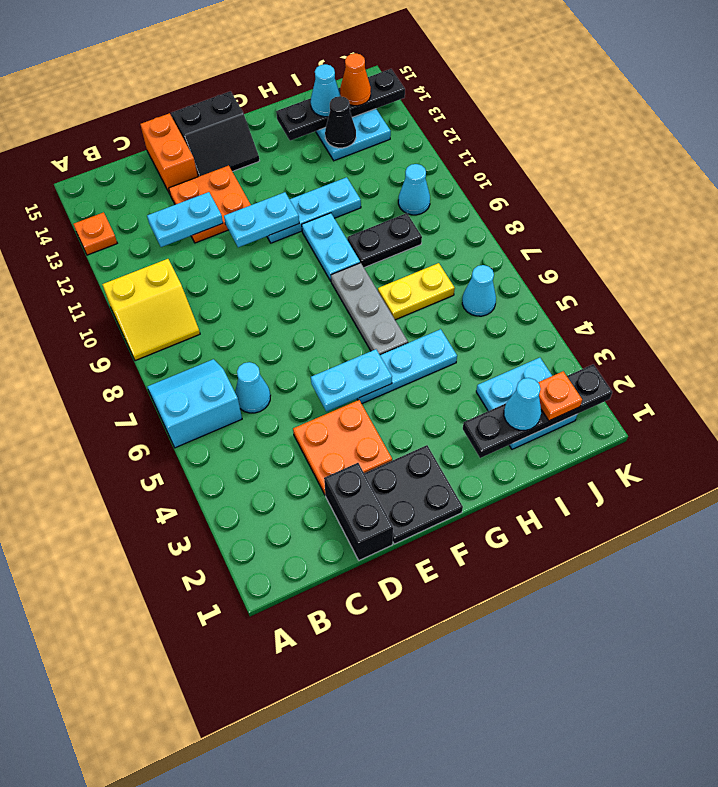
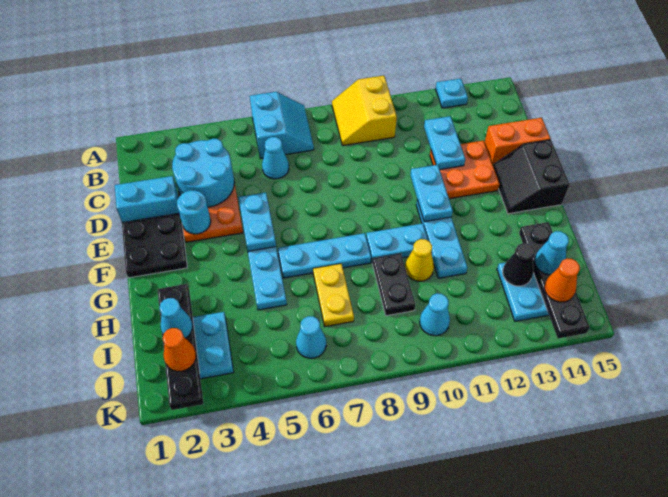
orange plate A13 level 1 -> cyan plate A13 level 1
none -> cyan round brick C3:D4 level 2
black brick D1:D2 level 1 -> cyan brick D1:D2 level 1
none -> cyan round brick E3 level 2
grey plate G6:G8 level 1 -> cyan plate G6:G8 level 1
none -> yellow cone H10 level 1
orange plate J2 level 3 -> orange cone J2 level 3

